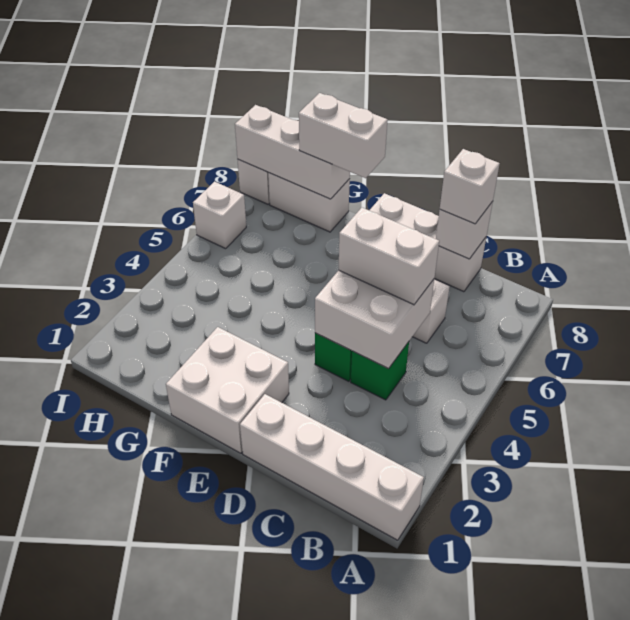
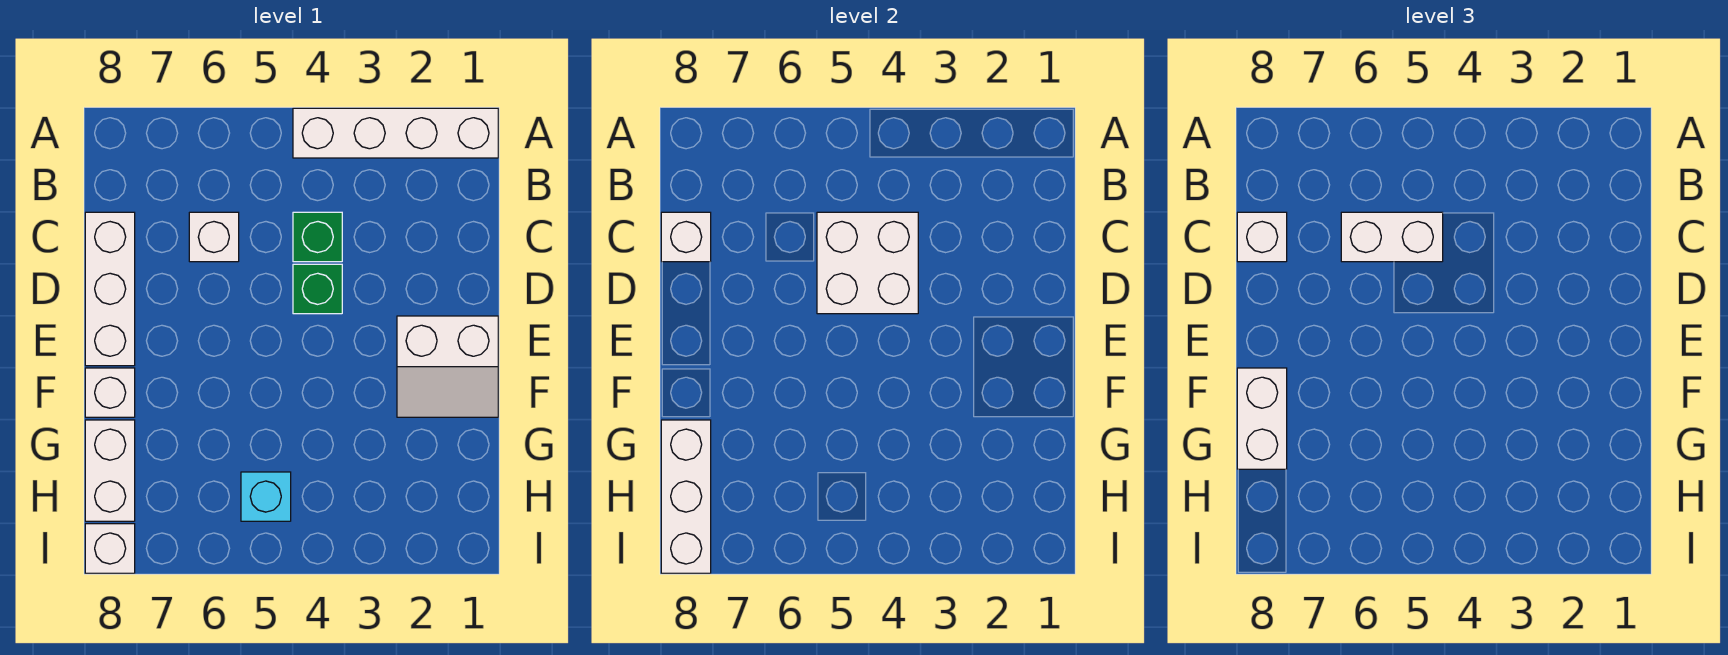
white brick A1:D1 level 1 -> white brick A1:A4 level 1
white brick C5:D5 level 3 -> white brick C5:C6 level 3
white brick E1:F2 level 1 -> white slope E1:F2 level 1 top E
none -> cyan brick H5 level 1
white brick I6 level 1 -> white brick F8 level 1

